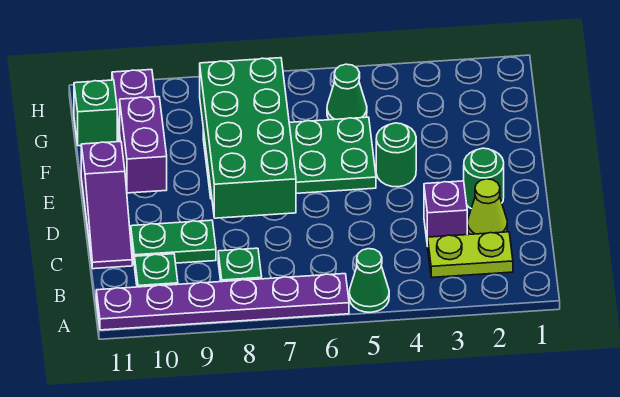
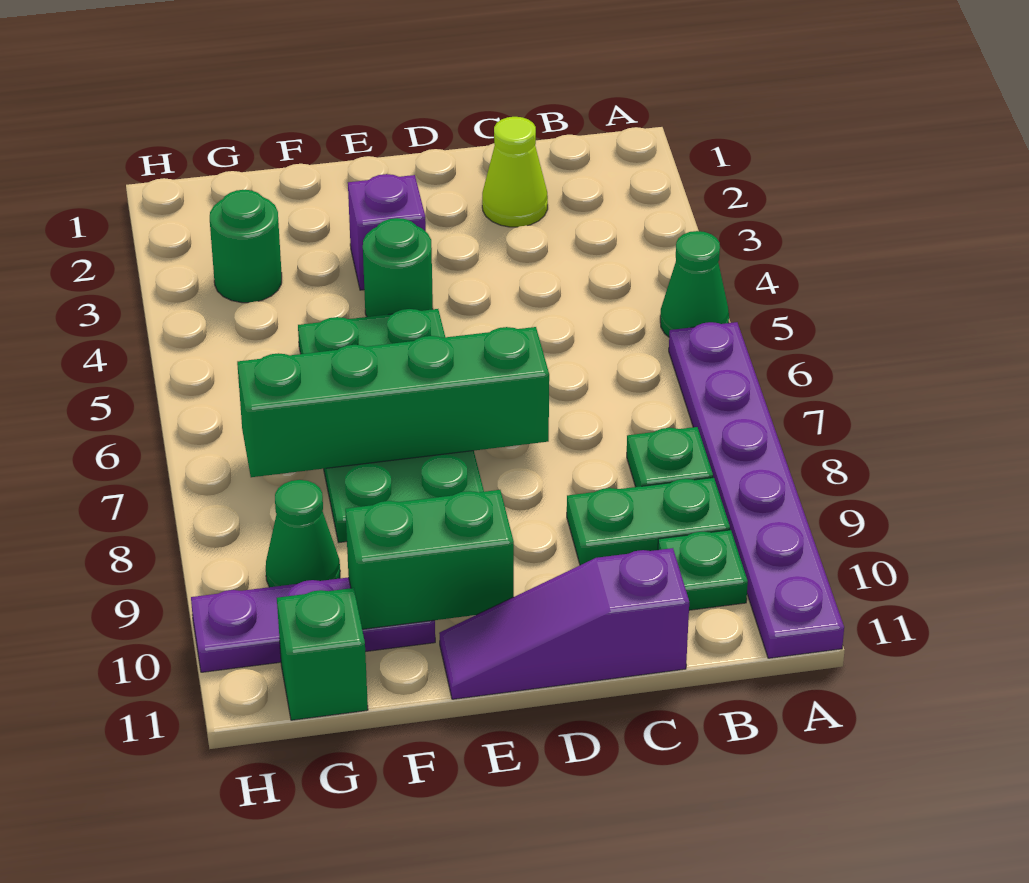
lime plate B2:B3 level 1 -> none
purple brick C3 level 1 -> purple brick E3 level 1
green plate C9:C10 level 1 -> green plate B9:C9 level 1
purple slope C11:E11 level 1 top E -> purple slope C11:E11 level 1 top C
green round brick D2 level 1 -> green round brick G3 level 1
green brick D7:G8 level 2 -> green brick D7:G7 level 2
purple brick E10:F10 level 2 -> green brick E10:F10 level 2
green cone G5 level 1 -> green cone G9 level 1

